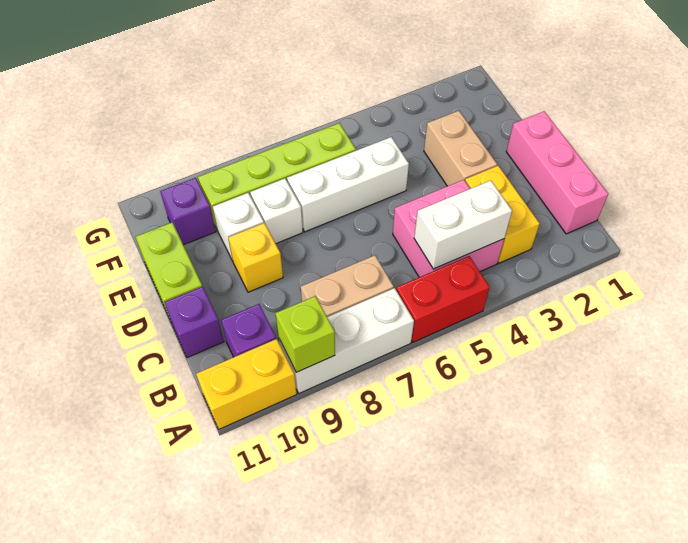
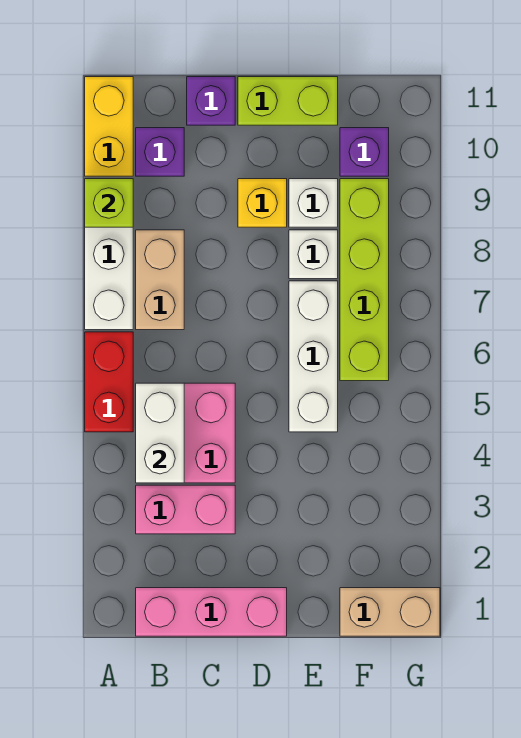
yellow brick B3:C3 level 1 -> pink brick B3:C3 level 1
tan brick D3:E3 level 1 -> tan brick F1:G1 level 1

